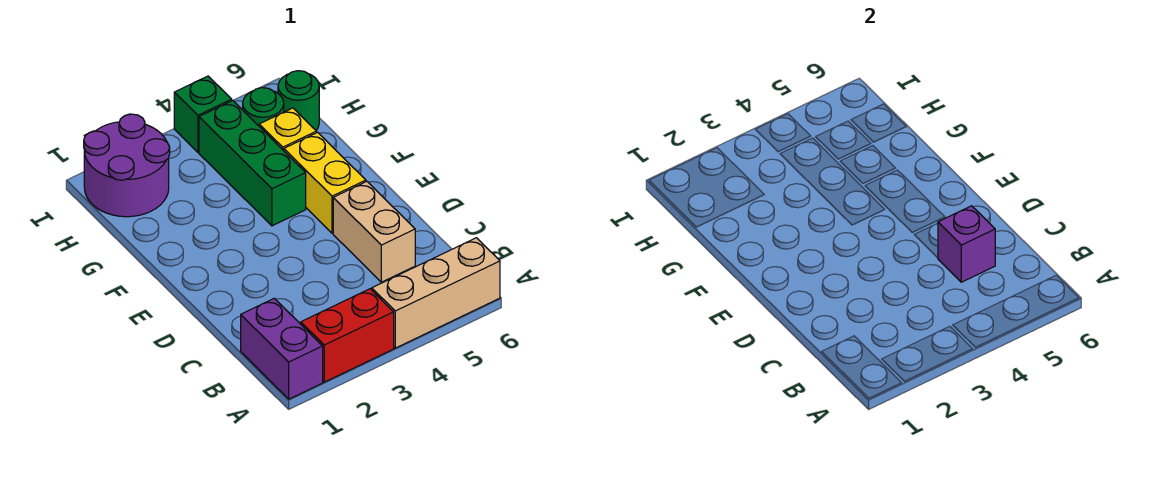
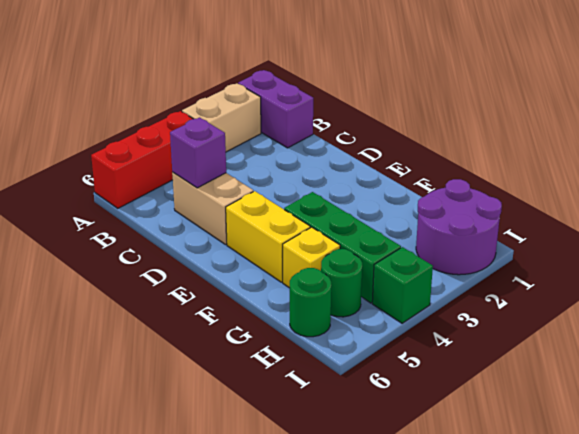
red brick A2:A3 level 1 -> tan brick A2:A3 level 1
tan brick A4:A6 level 1 -> red brick A4:A6 level 1

